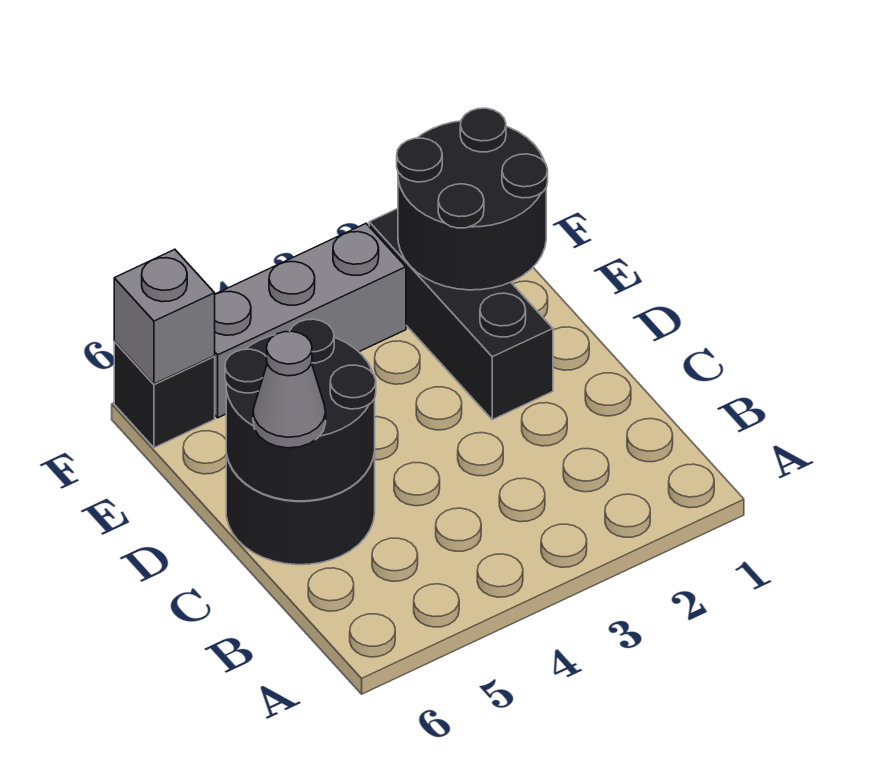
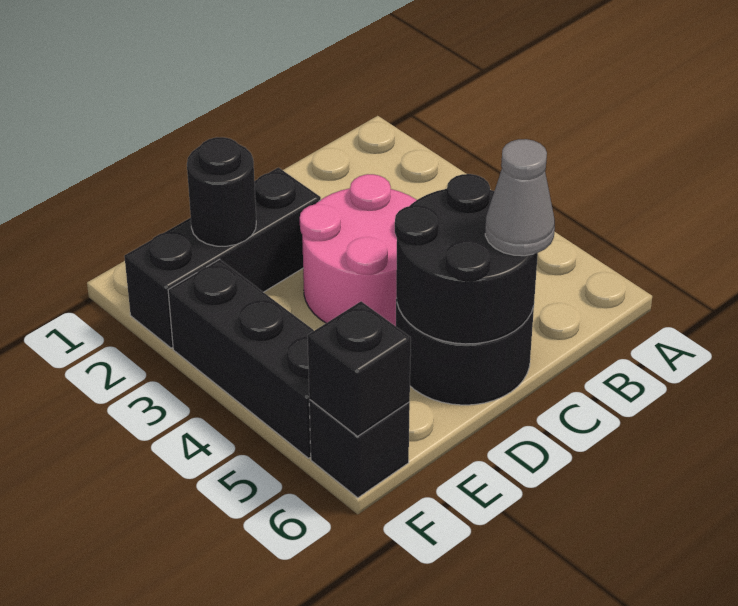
none -> pink round brick C3:D4 level 1
black round brick E1:F2 level 2 -> black round brick E2 level 2
grey brick F3:F5 level 1 -> black brick F3:F5 level 1
grey brick F6 level 2 -> black brick F6 level 2

